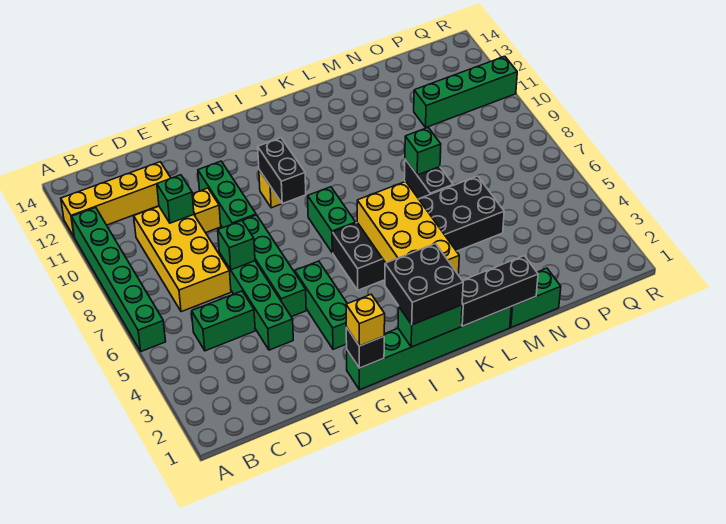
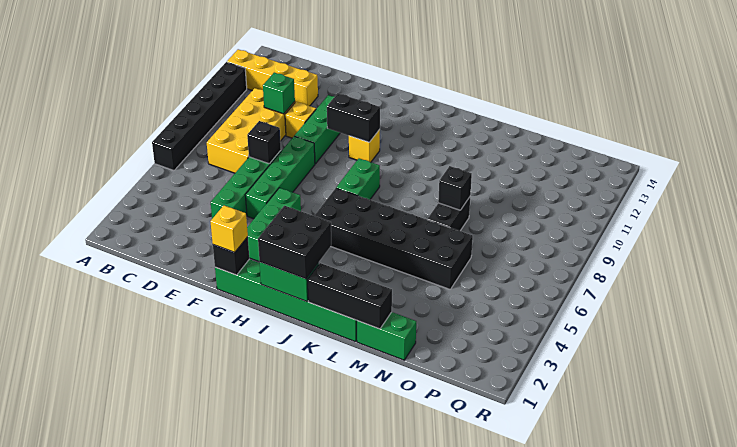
green brick A6:A11 level 1 -> black brick A6:A11 level 1
green brick C5:D5 level 1 -> none
green brick E7 level 2 -> black brick E7 level 2
black brick H9:H10 level 2 -> black brick G10:H10 level 2
yellow brick J3:K6 level 2 -> none
green brick M8 level 2 -> black brick M8 level 2
green brick O11:R11 level 1 -> none

